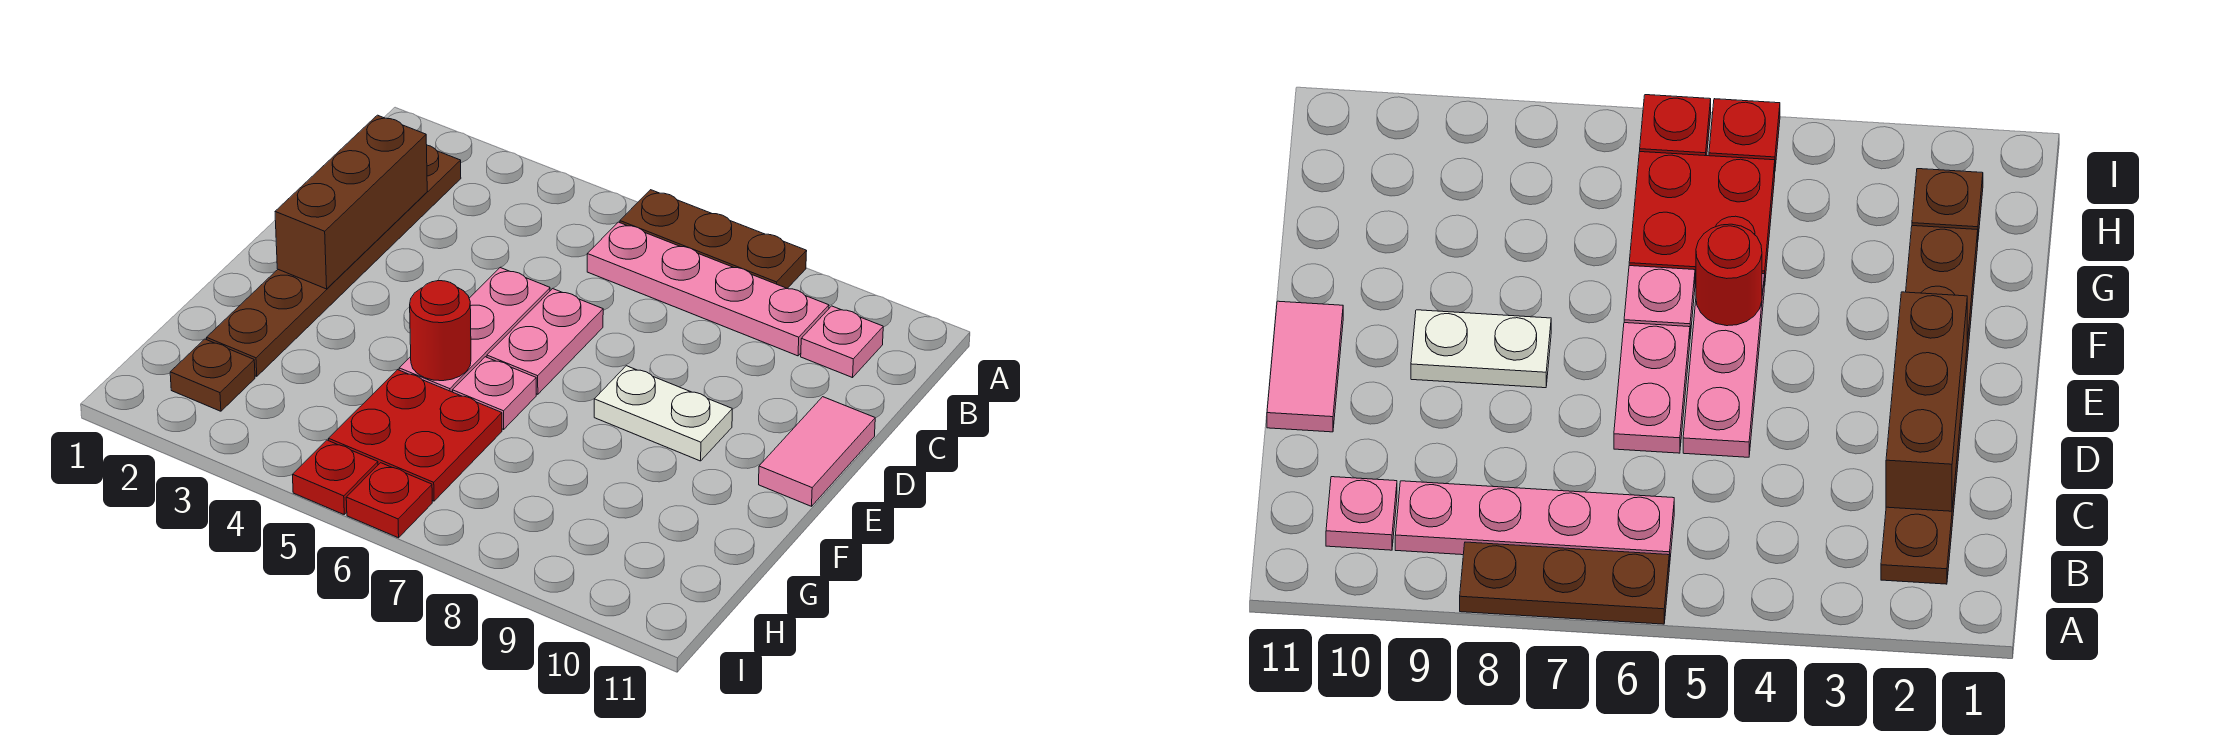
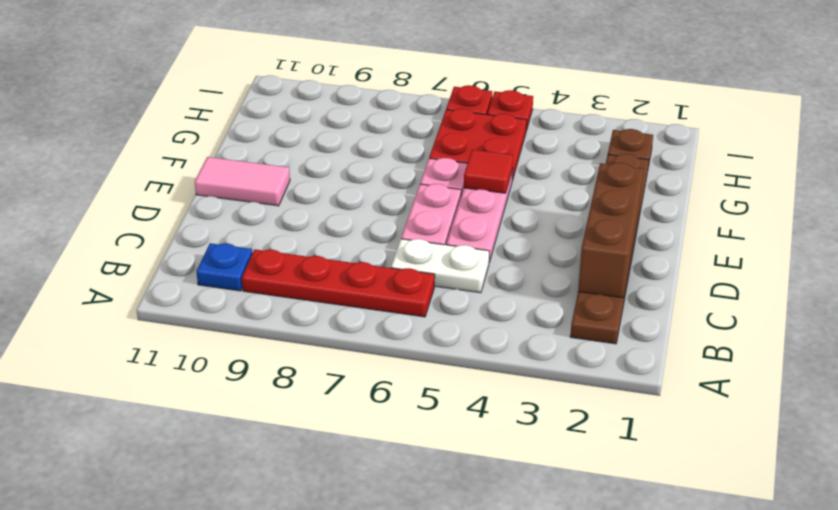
brown plate A6:A8 level 1 -> none
pink plate B6:B9 level 1 -> red plate B6:B9 level 1
pink plate B10 level 1 -> blue plate B10 level 1
pink tile D11:E11 level 1 -> pink tile E10:E11 level 1
white plate E8:E9 level 1 -> white plate C5:C6 level 1
red round brick F5 level 2 -> red tile F5 level 2

